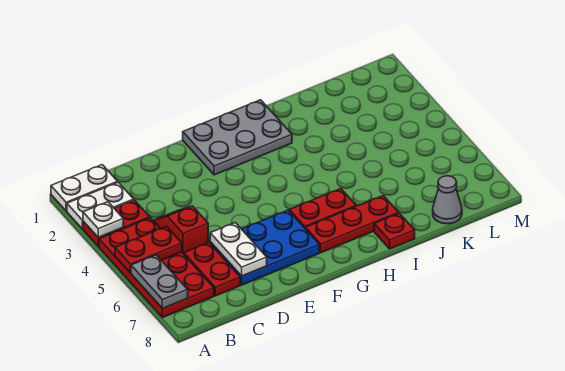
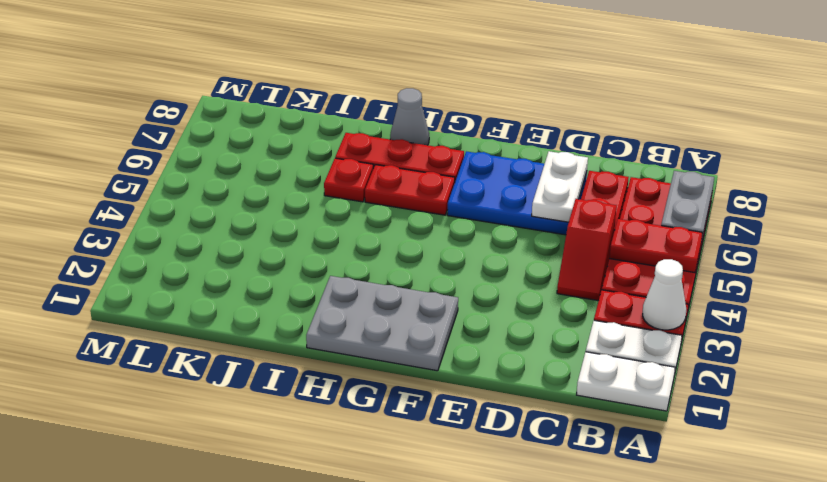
white plate A3 level 2 -> white cone A3 level 2
red plate I8 level 1 -> red plate I6 level 1
grey cone K8 level 1 -> grey cone H8 level 1

